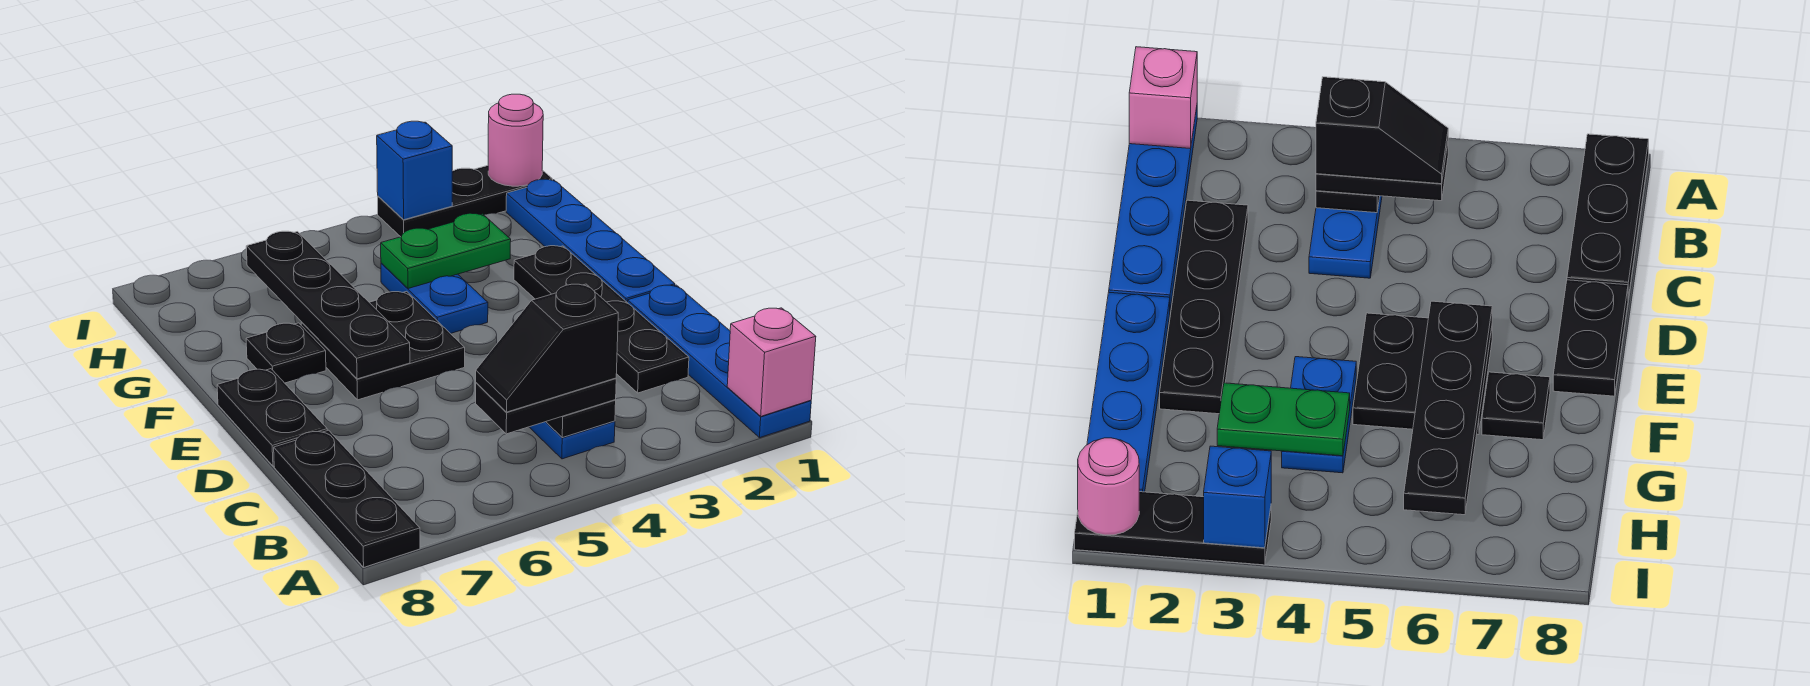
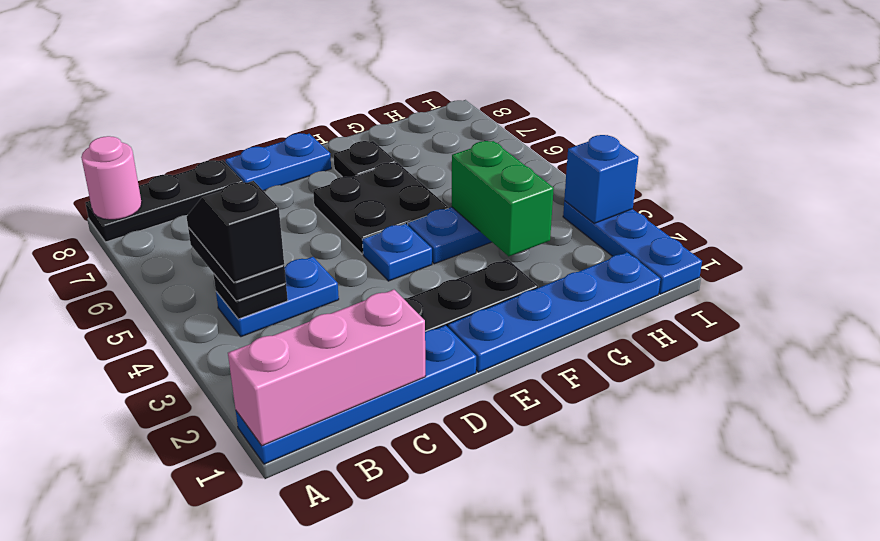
pink brick A1 level 2 -> pink brick A1:C1 level 2
black plate D8:E8 level 1 -> blue plate D8:E8 level 1
none -> blue plate E4 level 1
black plate E6:H6 level 2 -> none
green plate G3:G4 level 2 -> green brick G3:G4 level 2
black plate I1:I3 level 1 -> blue plate I1:I3 level 1
pink round brick I1 level 2 -> pink round brick A8 level 2

